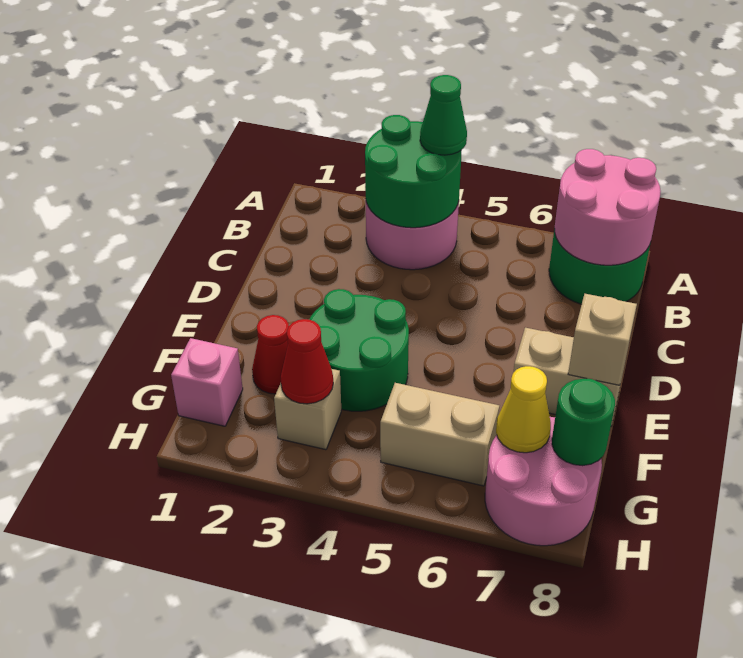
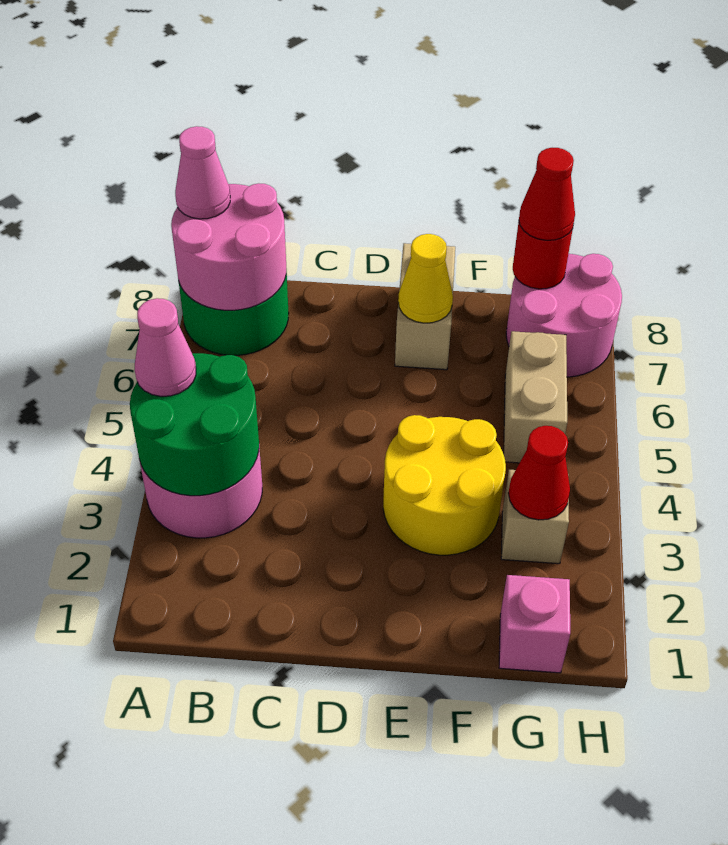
green cone A4 level 3 -> pink cone A4 level 3
none -> pink cone A8 level 3
green round brick E3:F4 level 1 -> yellow round brick E3:F4 level 1
tan brick E8 level 2 -> none
red cone F2 level 1 -> red cone G8 level 3
yellow cone G7 level 2 -> yellow cone E7 level 2
green round brick G8 level 2 -> red round brick G8 level 2

